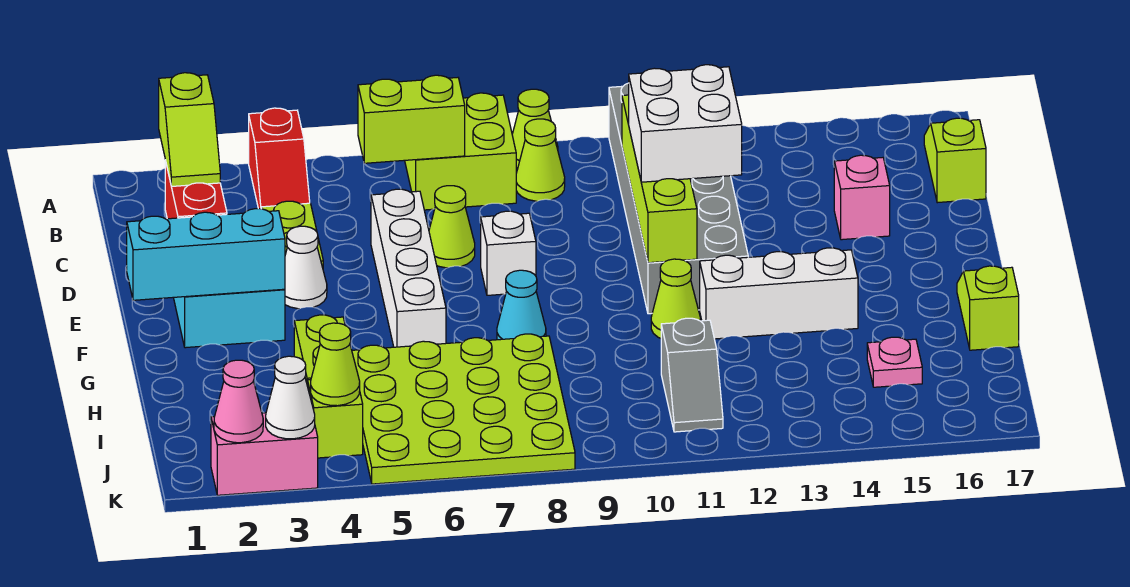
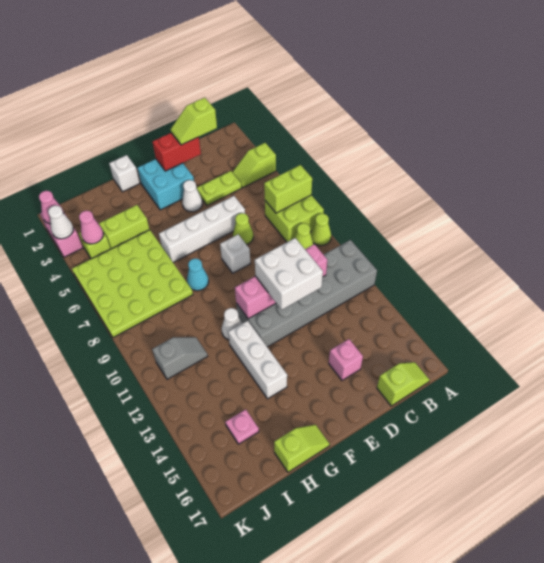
red slope A4:B4 level 1 top A -> lime slope A4:B4 level 1 top A
lime brick B6:B7 level 2 -> lime brick A7:B7 level 2
lime brick C11:F11 level 2 -> pink brick C11:F11 level 2
cyan brick F1:F3 level 2 -> none
none -> white brick G1 level 1
lime cone G11 level 1 -> white cone G11 level 1
grey slope I11:J11 level 1 top I -> grey slope I11:J11 level 1 top J
lime cone J4 level 2 -> pink cone J4 level 2

